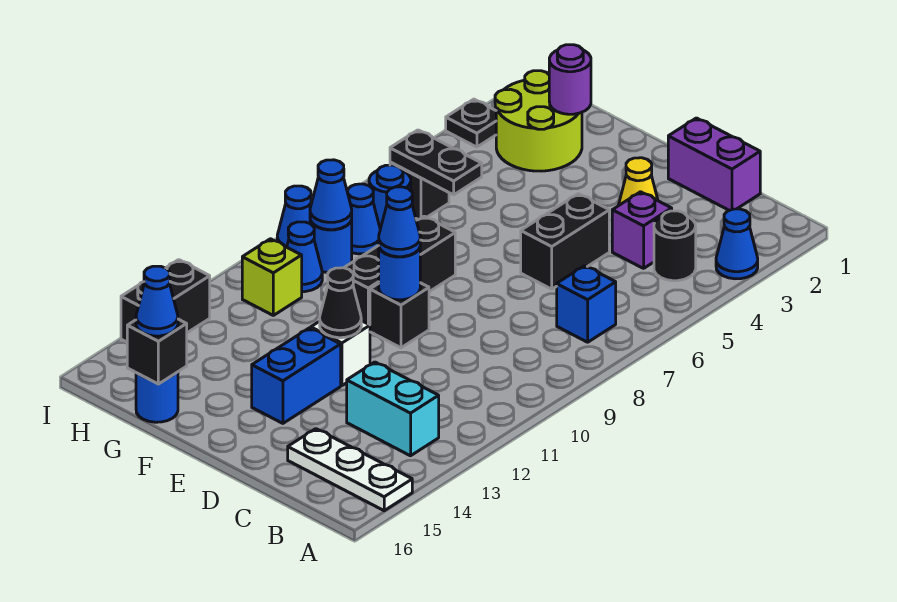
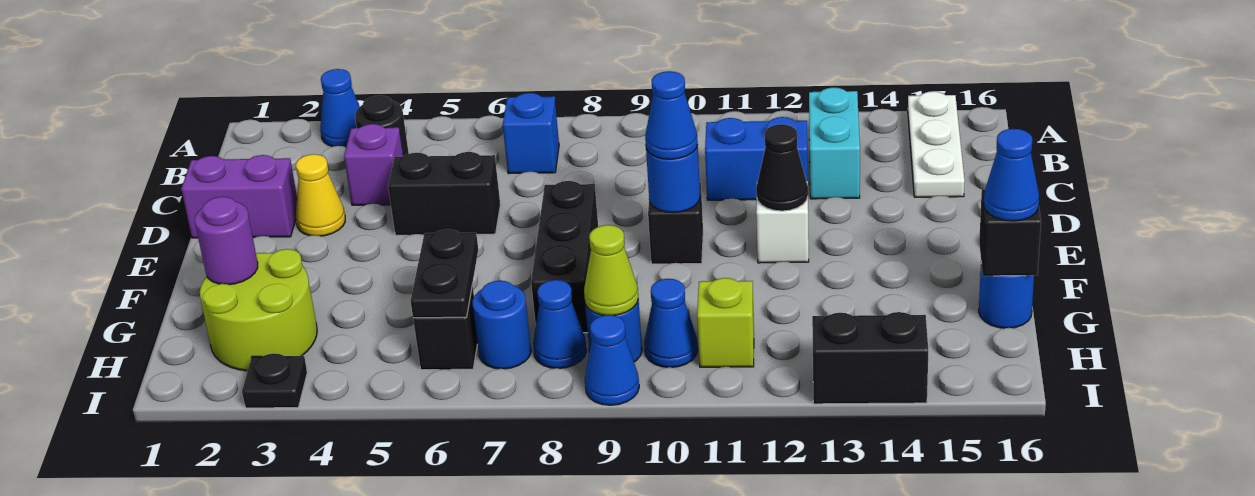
purple brick C1:D1 level 1 -> purple brick D1:D2 level 1
blue brick E13:E14 level 1 -> blue brick C11:C12 level 1
black brick F8:F10 level 1 -> black brick E8:G8 level 1
blue cone H9 level 2 -> lime cone H9 level 2

